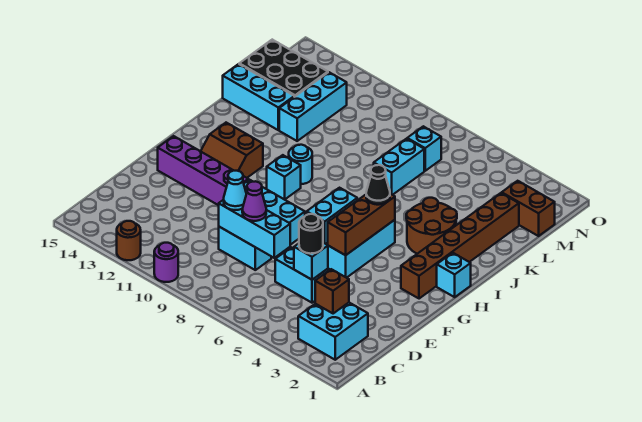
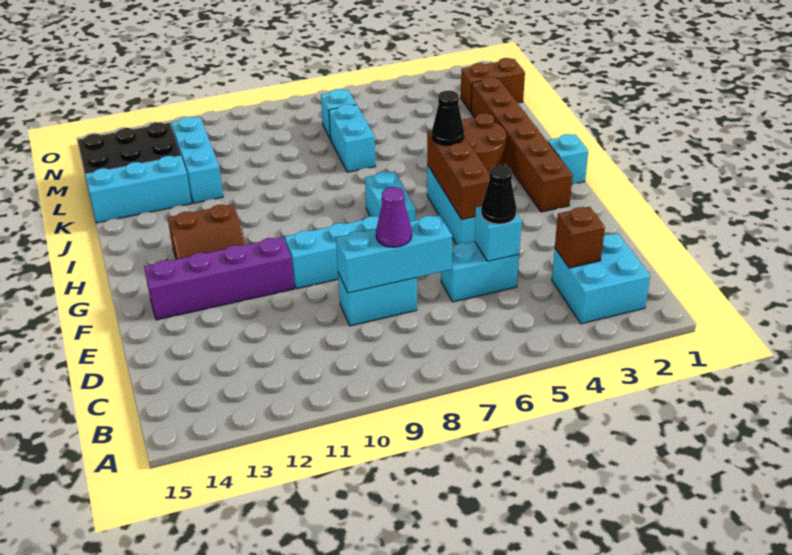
purple round brick A10 level 1 -> none
brown round brick A12 level 1 -> none
black round brick D5 level 3 -> black cone D5 level 3
cyan cone D9 level 3 -> none
cyan brick H10 level 1 -> none
cyan round brick I10 level 1 -> none

